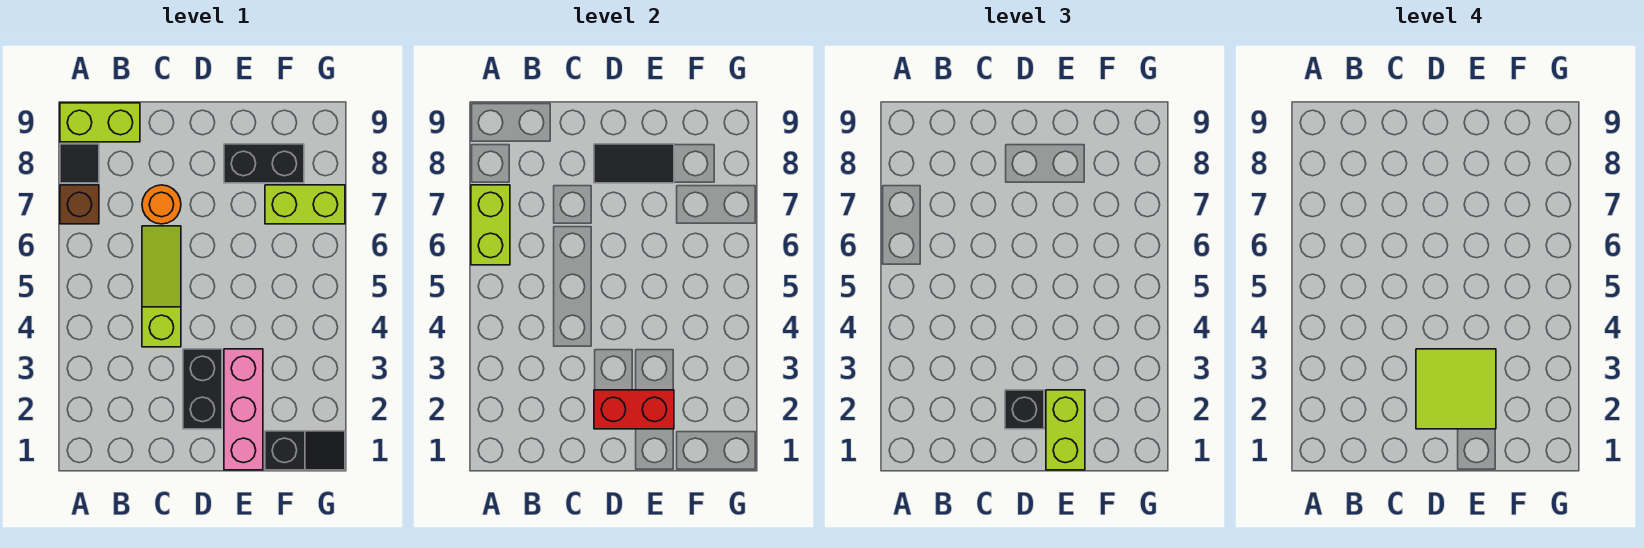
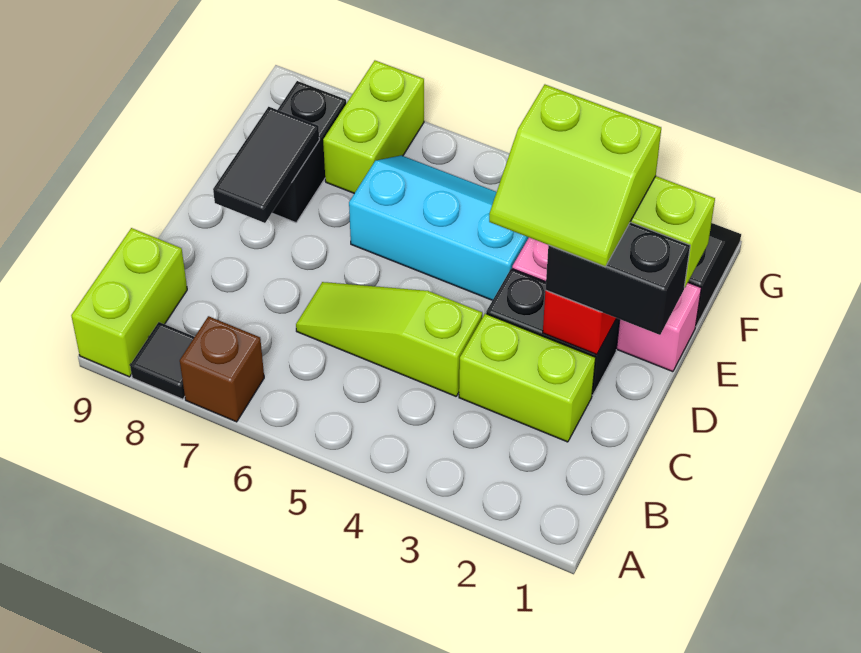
lime brick A6:A7 level 2 -> lime brick C2:C3 level 1
orange round brick C7 level 1 -> none
black brick D2 level 3 -> black brick D1:D2 level 3
lime tile D2:E3 level 4 -> lime slope D2:E3 level 4 top E
none -> cyan slope E4:F6 level 1 top E

